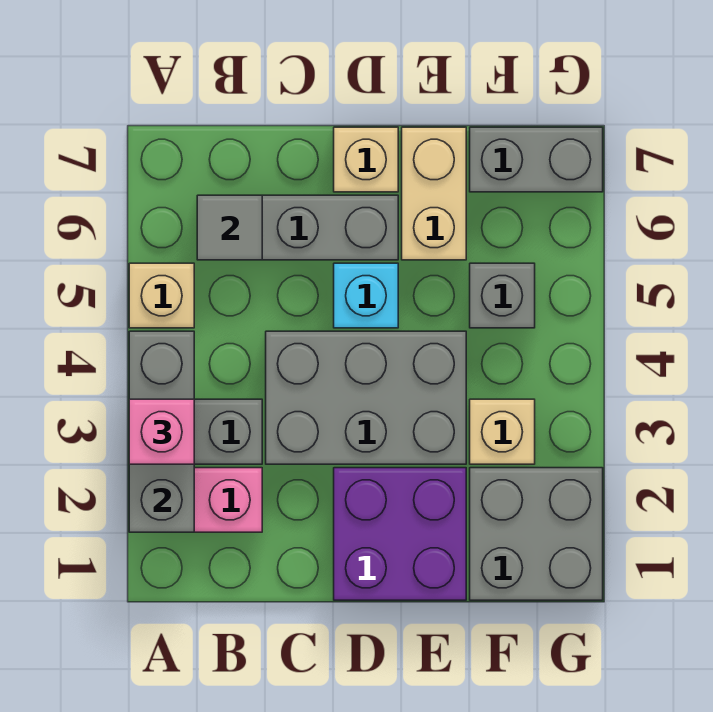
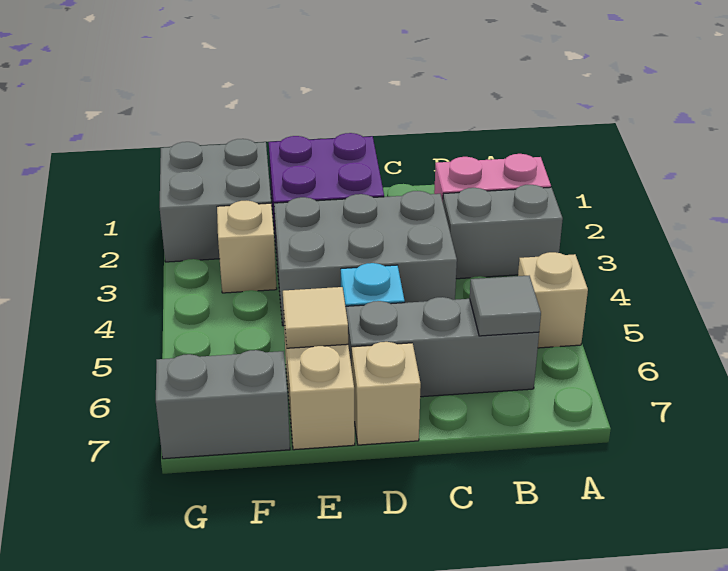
grey brick A2:A4 level 2 -> none
pink brick A3 level 3 -> none
none -> tan tile E6 level 2
grey brick F5 level 1 -> none

